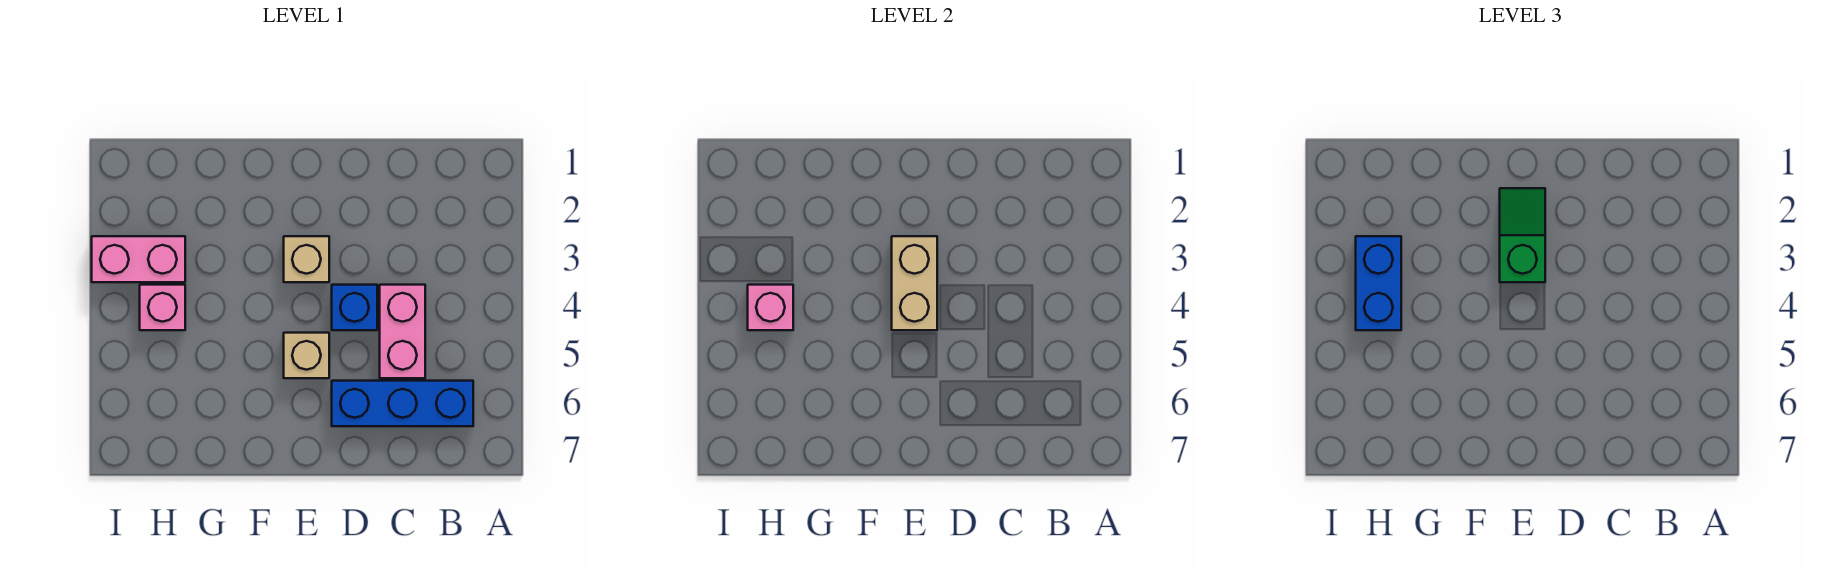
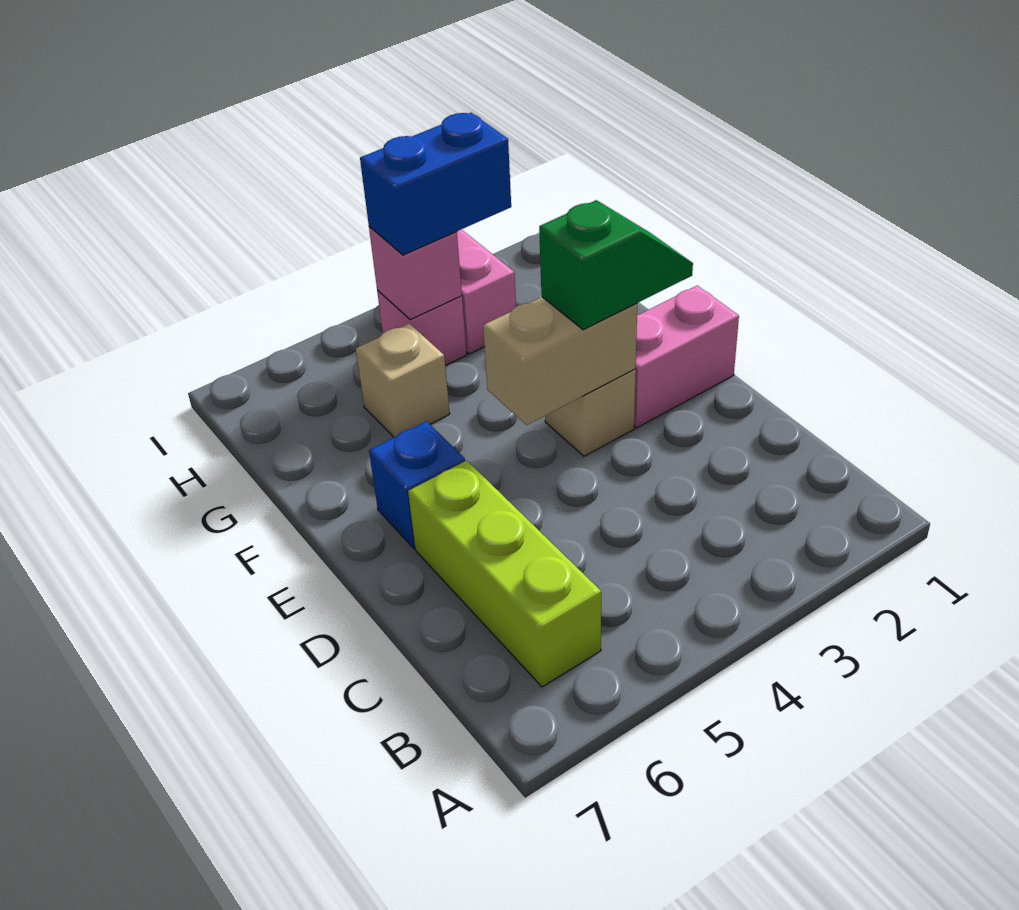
blue brick B6:D6 level 1 -> lime brick B6:D6 level 1
pink brick C4:C5 level 1 -> pink brick E1:E2 level 1
blue brick D4 level 1 -> blue brick E6 level 1
tan brick E5 level 1 -> tan brick G5 level 1

